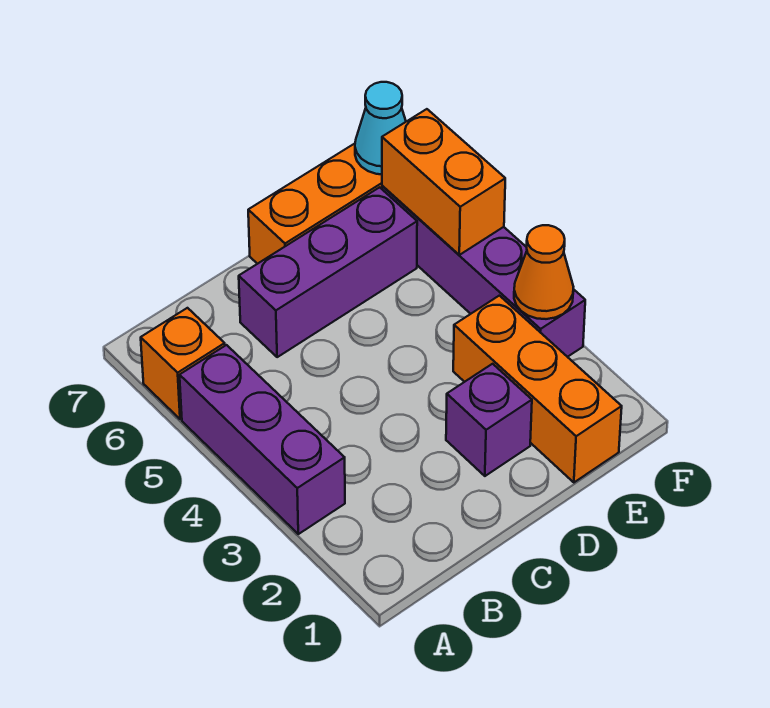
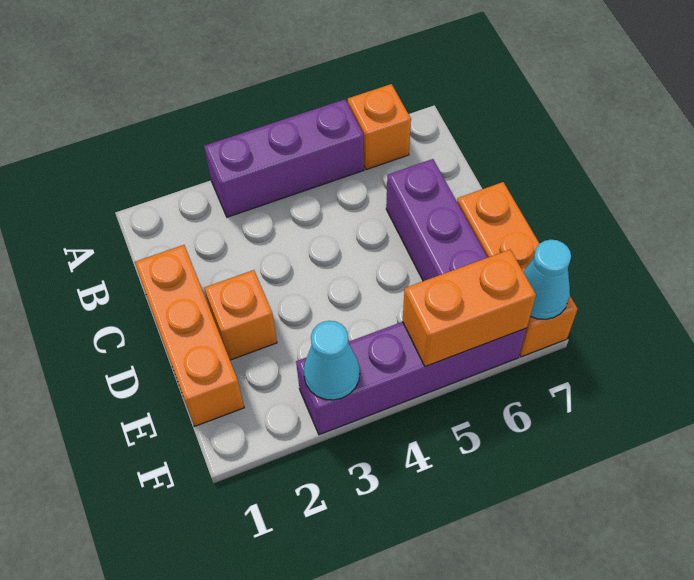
purple brick D2 level 1 -> orange brick D2 level 1
orange brick E1:E3 level 1 -> orange brick C1:E1 level 1
orange cone F3 level 2 -> cyan cone F3 level 2

